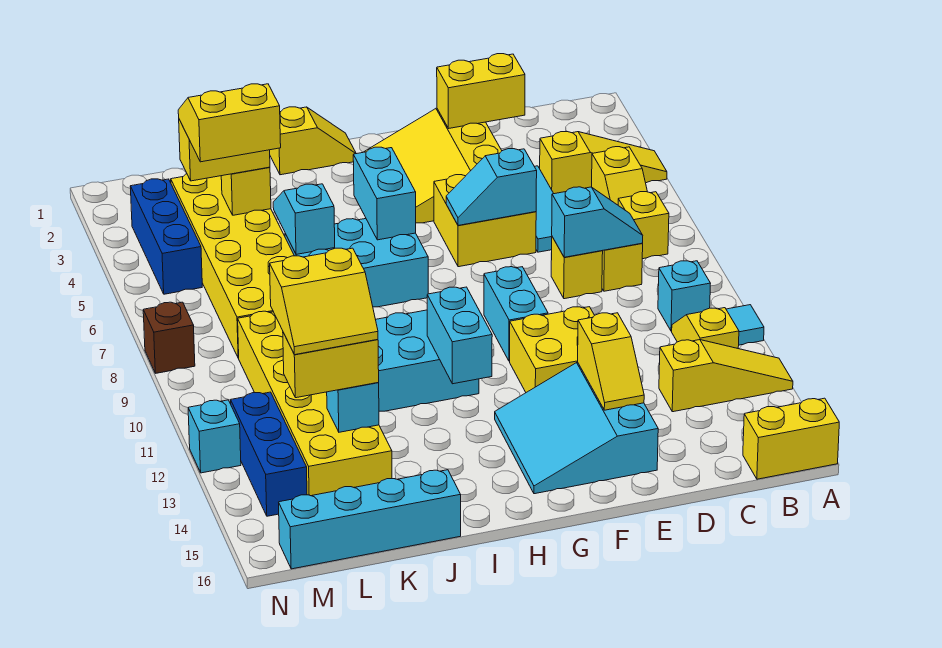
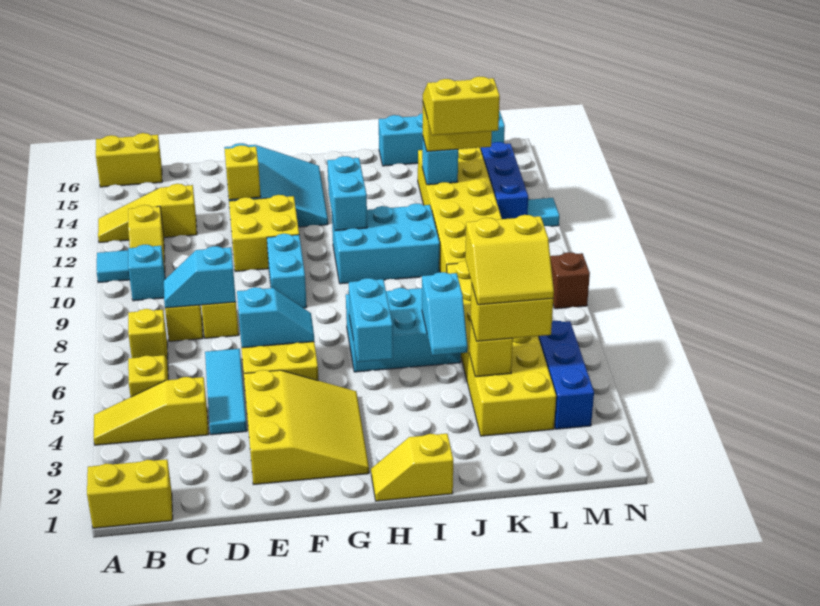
yellow brick D2:E2 level 2 -> yellow brick A1:B1 level 1
cyan brick N12 level 1 -> cyan tile N12 level 1

